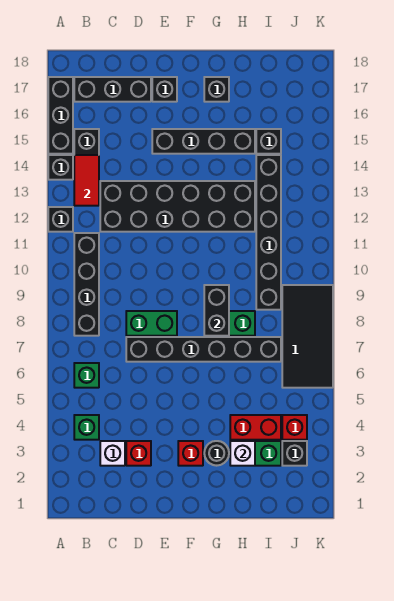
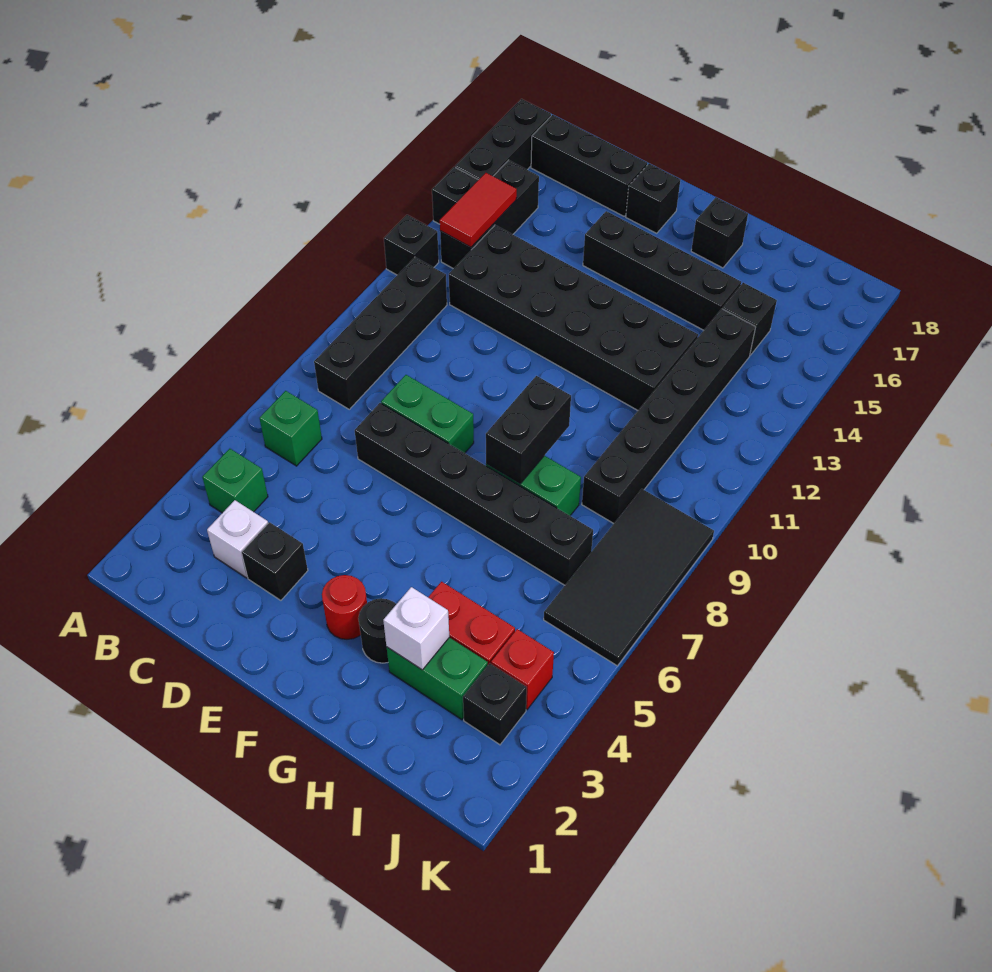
red brick D3 level 1 -> black brick D3 level 1
red brick F3 level 1 -> red round brick F3 level 1

